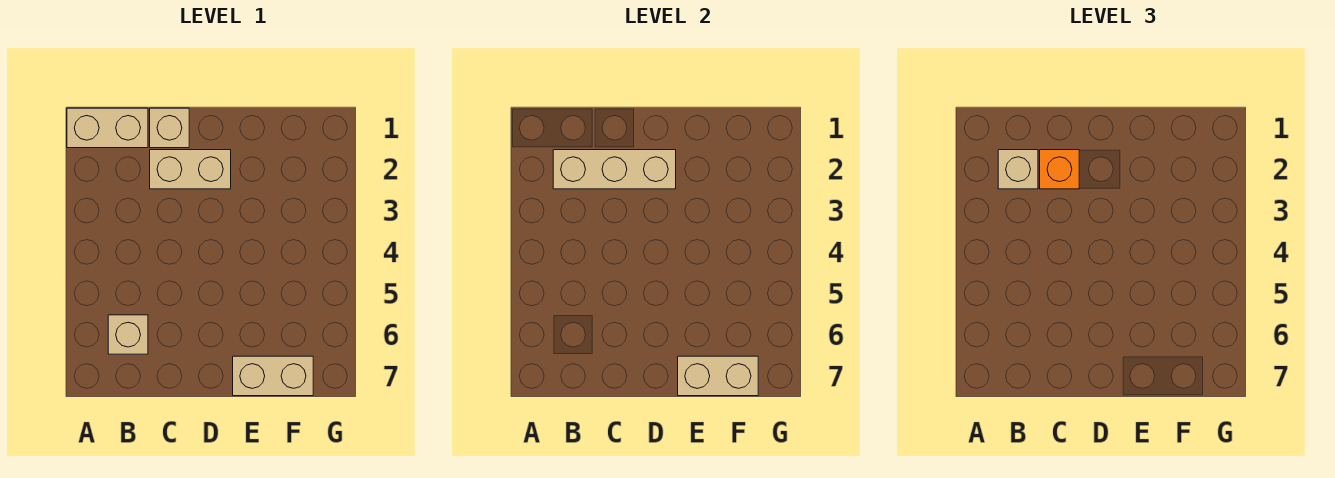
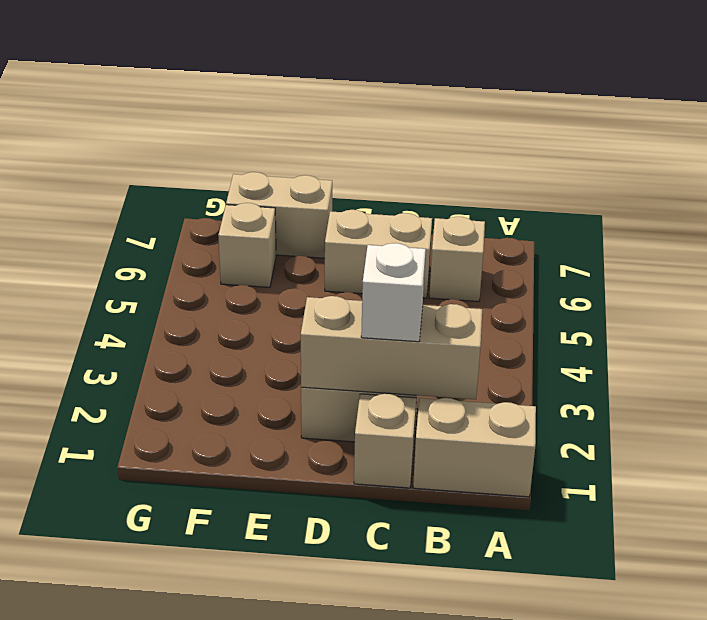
tan brick B2 level 3 -> tan brick F6 level 1
orange brick C2 level 3 -> white brick C2 level 3
tan brick E7:F7 level 2 -> tan brick C6:D6 level 1

